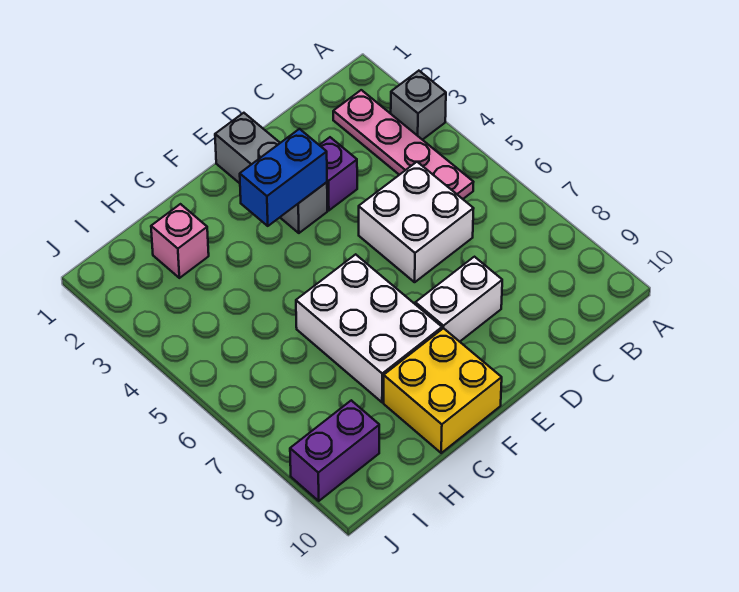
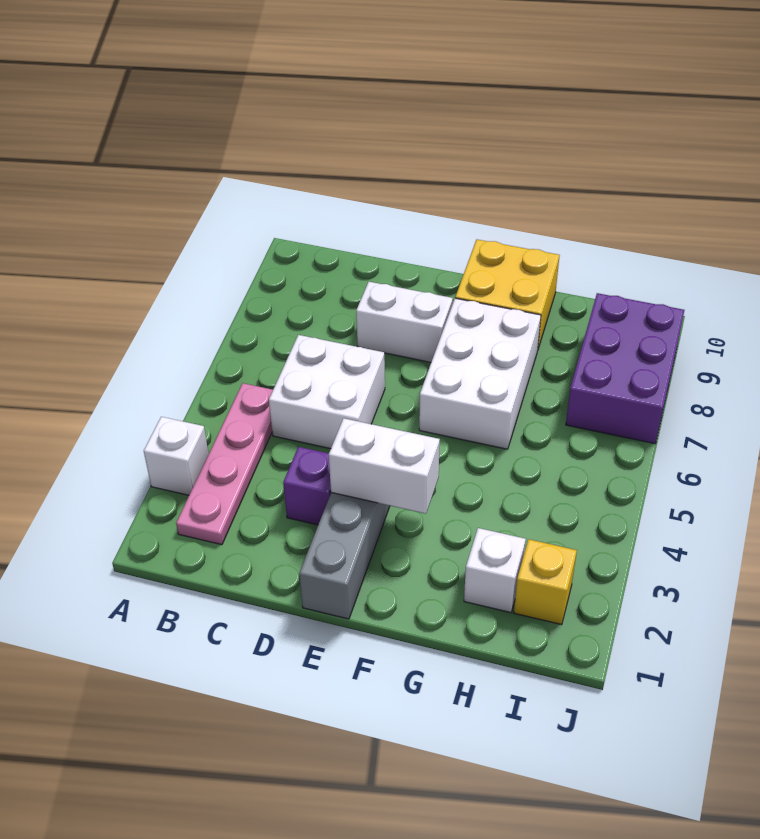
grey brick A3 level 1 -> white brick A3 level 1
blue brick E3:F3 level 2 -> white brick E3:F3 level 2
pink brick H2 level 1 -> white brick H2 level 1
none -> yellow brick I2 level 1
purple brick I9:J9 level 1 -> purple brick I7:J9 level 1

